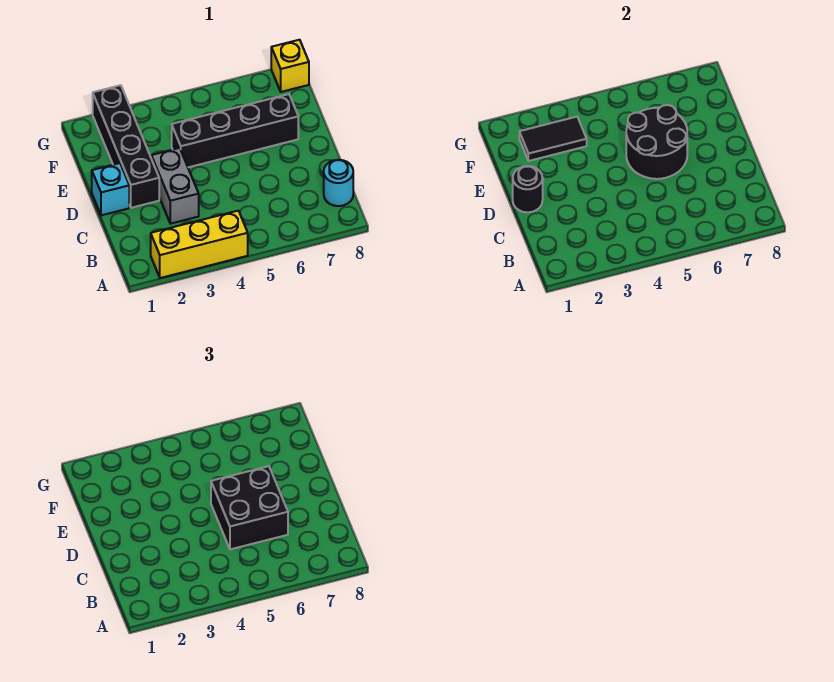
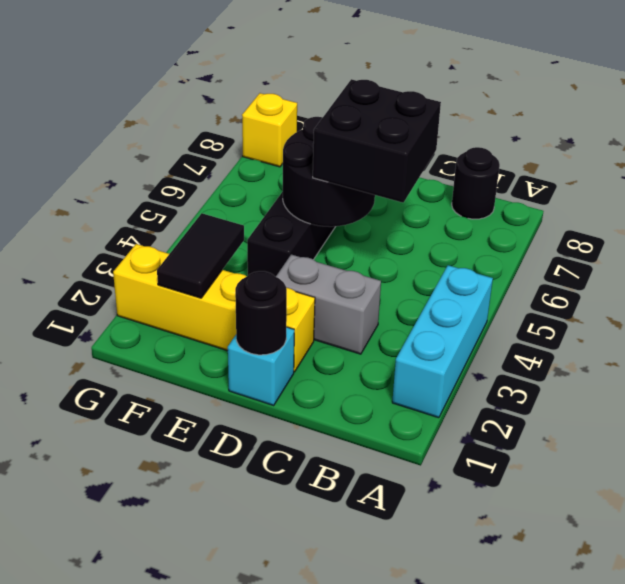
yellow brick A2:A4 level 1 -> cyan brick A2:A4 level 1
cyan round brick B8 level 1 -> black round brick B8 level 1
black brick D2:G2 level 1 -> yellow brick D2:G2 level 1

